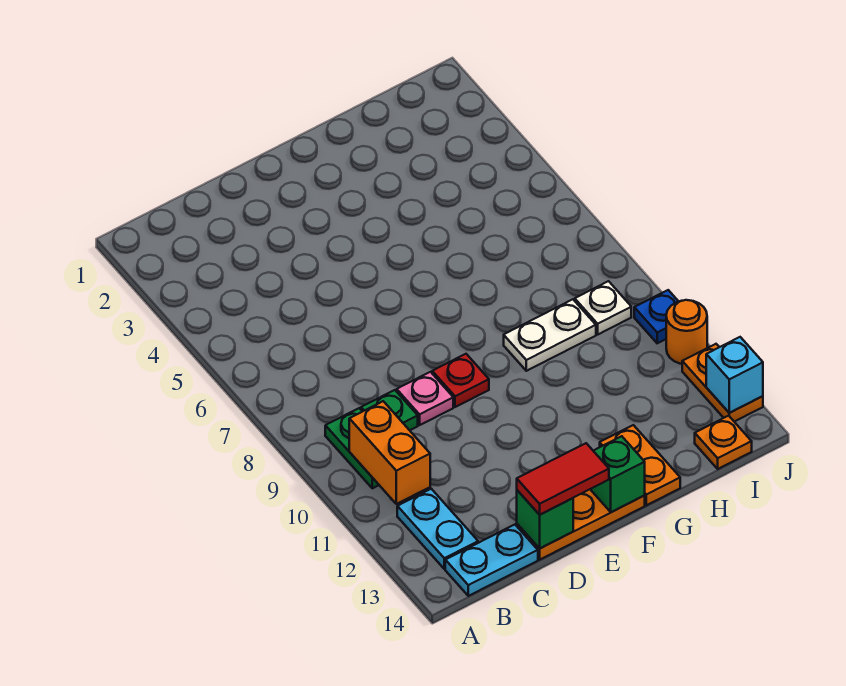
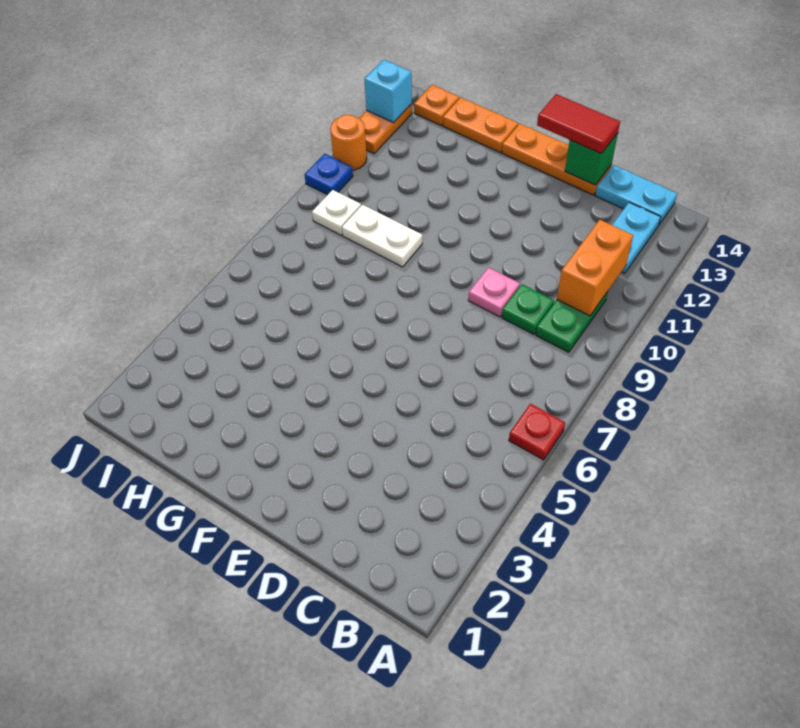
red plate E9 level 1 -> red plate A6 level 1
green brick F14 level 2 -> none
orange plate G13:G14 level 1 -> orange plate G14:H14 level 1

